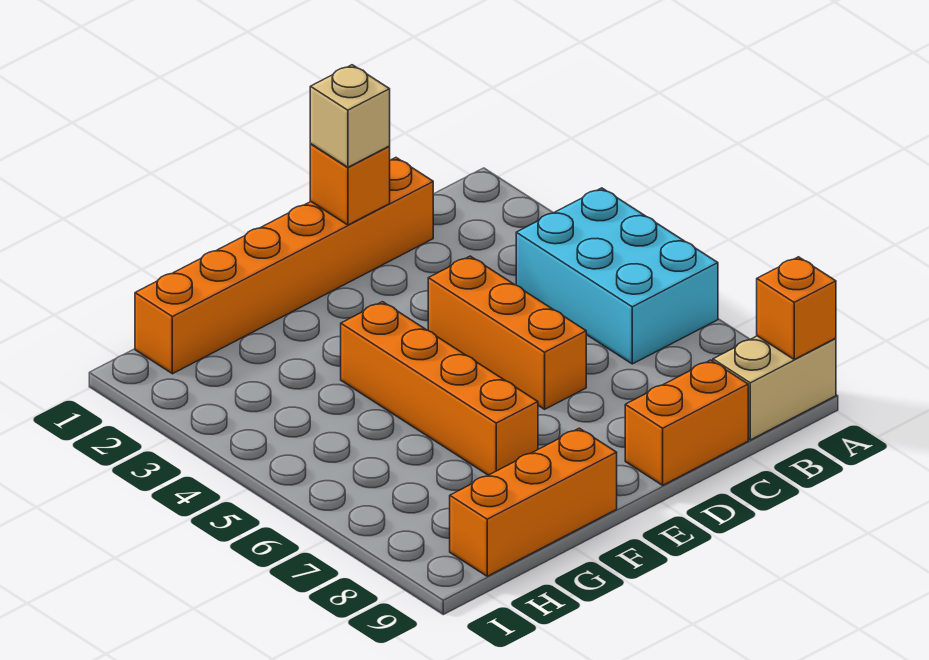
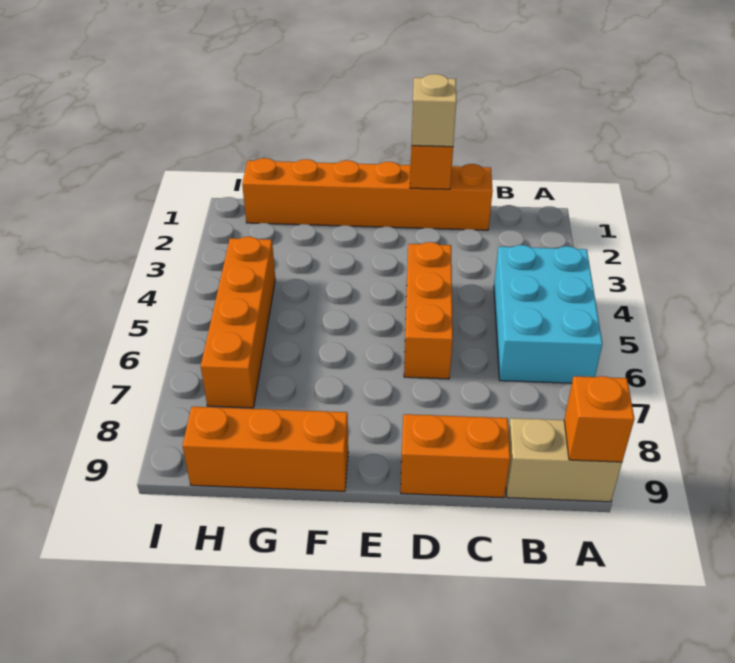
orange brick F4:F7 level 1 -> orange brick H4:H7 level 1

